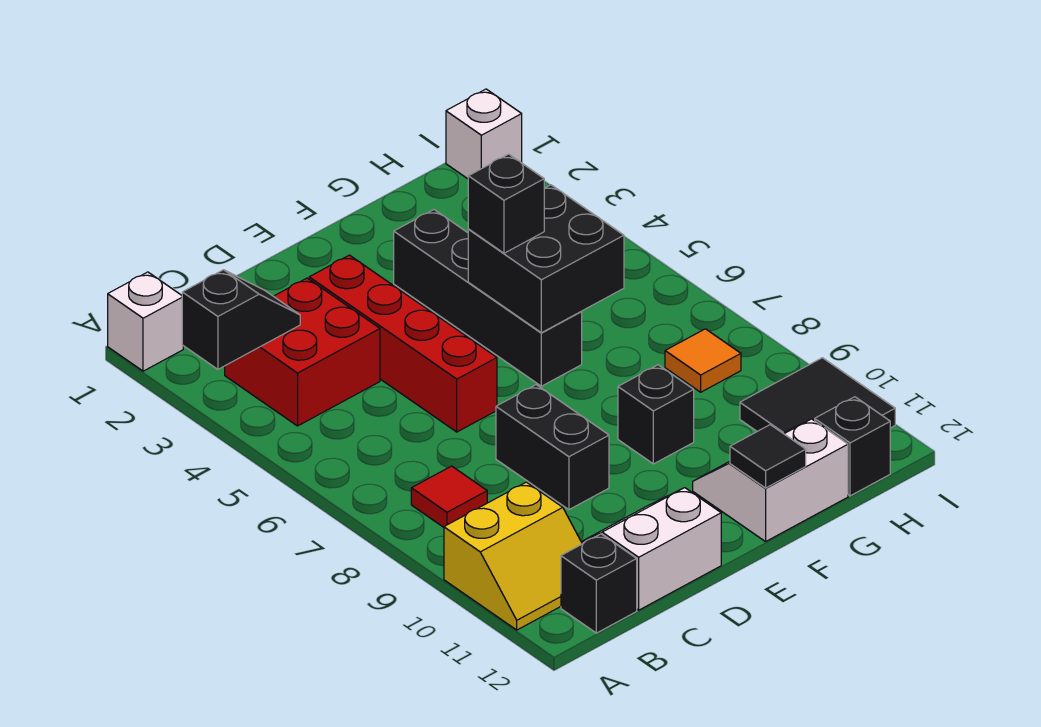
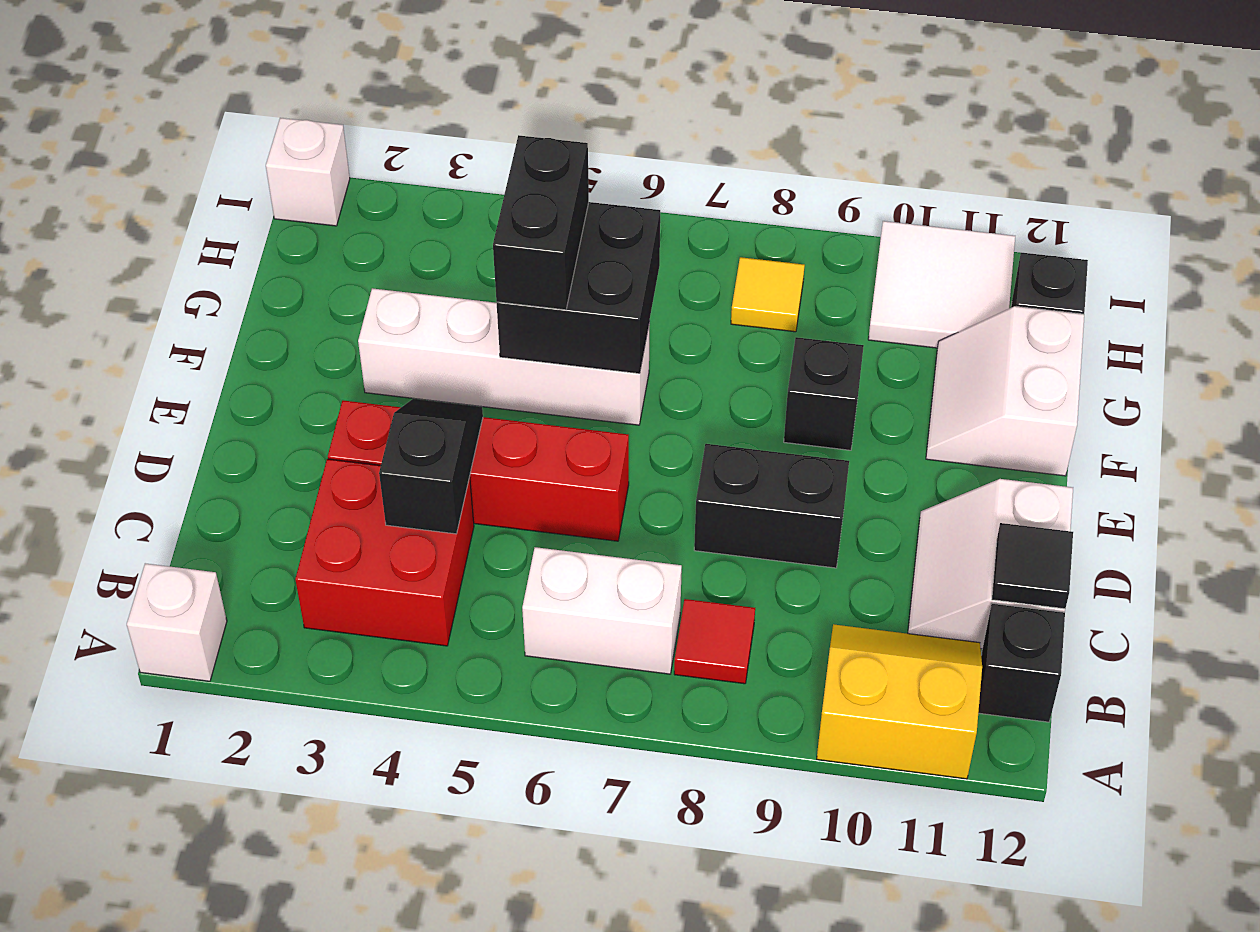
black slope A3:B3 level 2 top A -> black slope C4:D4 level 2 top C
yellow slope A10:B11 level 1 top 10 -> yellow slope A10:B11 level 1 top A
none -> white brick B6:B7 level 1
black brick F3:F6 level 1 -> white brick F3:F6 level 1
black brick F5 level 3 -> black brick F5:G5 level 3
black tile F12 level 2 -> black tile C12 level 2
orange tile H8 level 1 -> yellow tile H8 level 1
black tile H10:I11 level 1 -> white tile H10:I11 level 1

